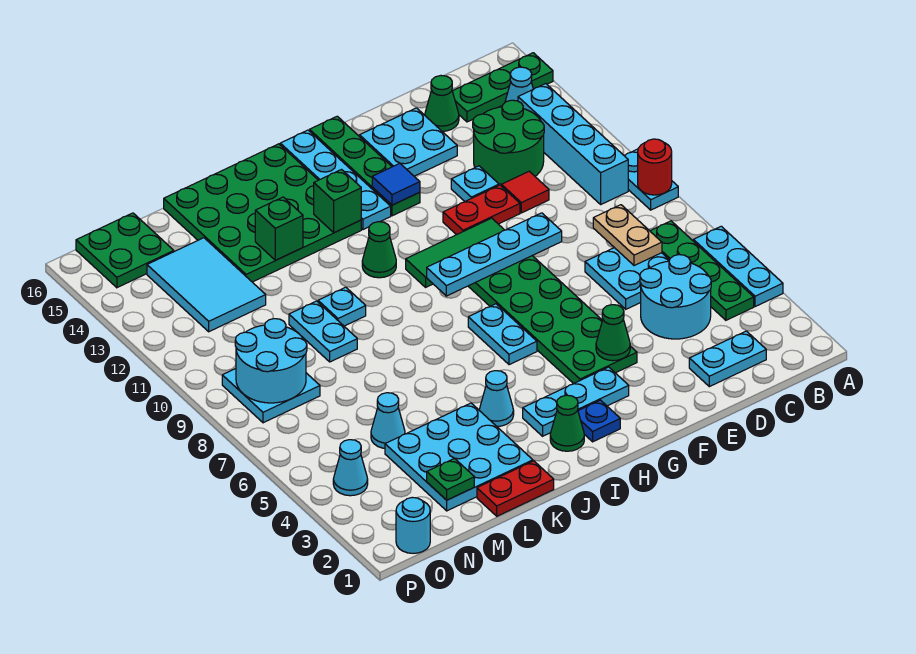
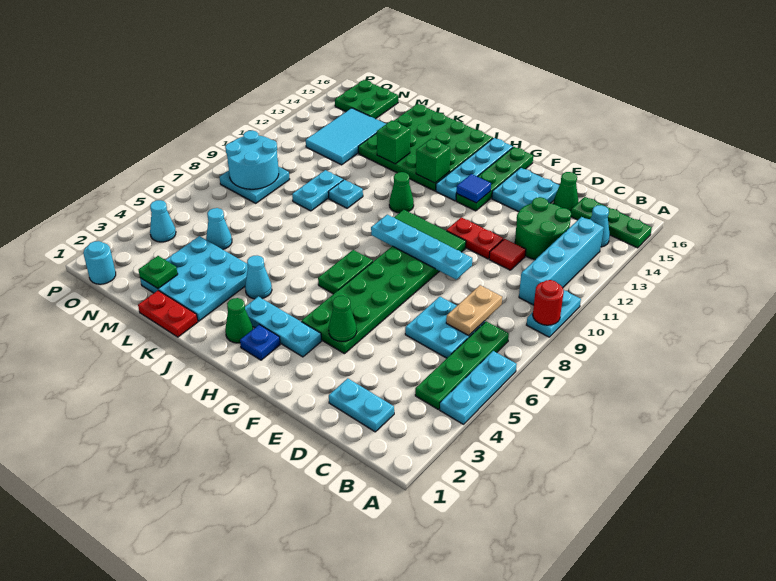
cyan round brick C4:D5 level 1 -> none
cyan plate E12 level 1 -> none
cyan plate H6:H7 level 1 -> green plate H6:H7 level 1

